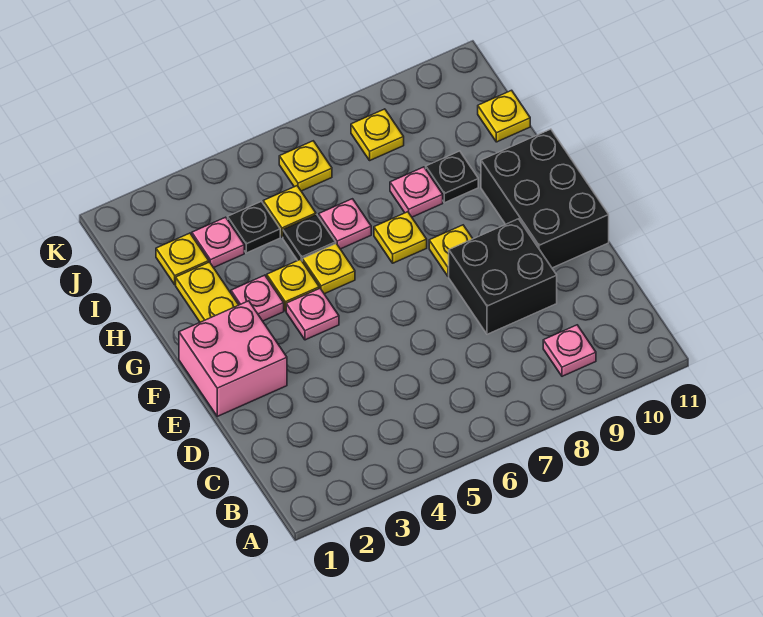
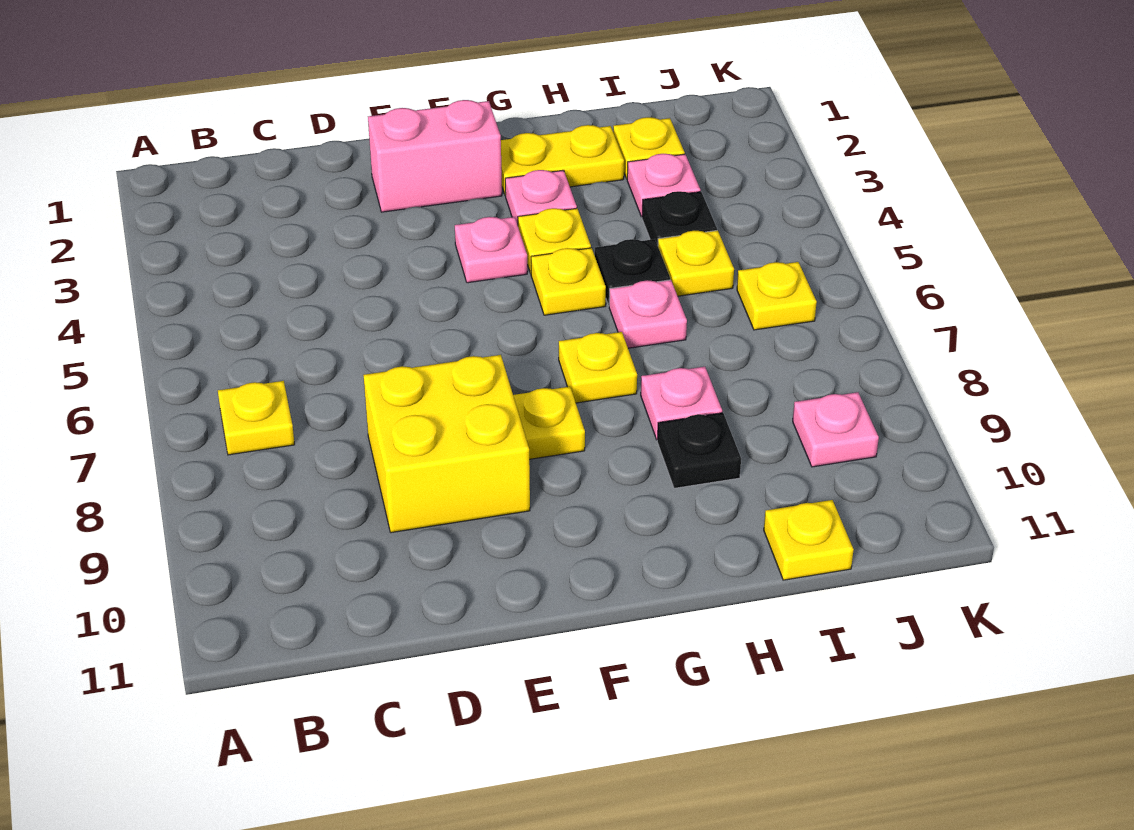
pink plate B9 level 1 -> pink plate J9 level 1
black brick D8:E9 level 1 -> yellow brick D8:E9 level 1
pink brick E1:F2 level 1 -> pink brick E2:F2 level 1
black brick E10:G11 level 1 -> none
yellow plate J8 level 1 -> yellow plate B7 level 1

